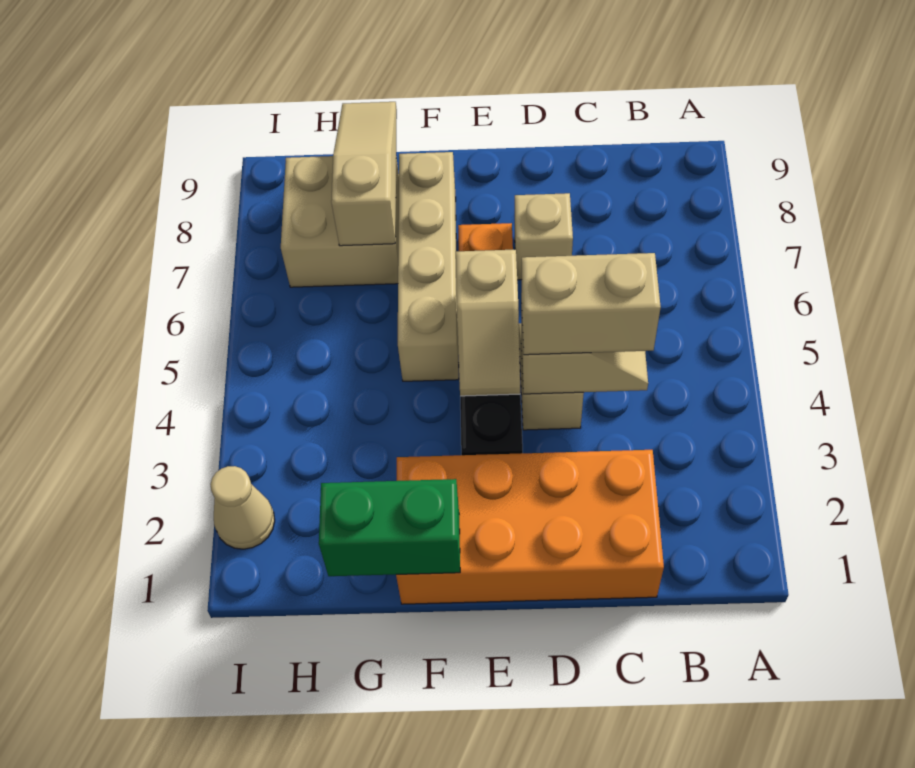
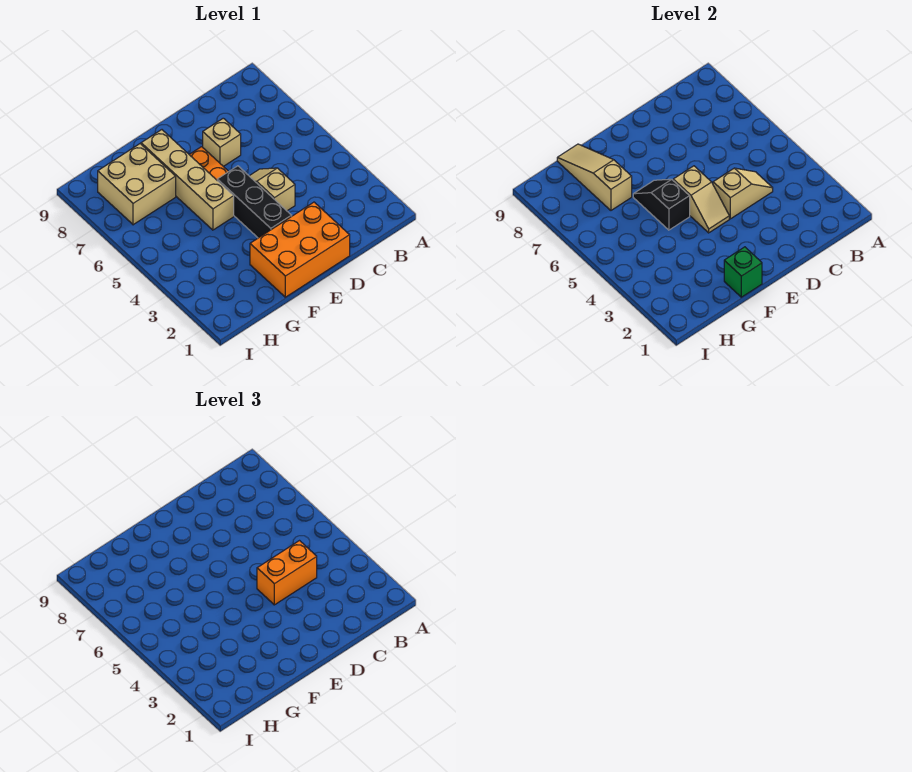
orange brick C1:F2 level 1 -> orange brick D1:F2 level 1
tan brick C4:D4 level 3 -> orange brick C4:D4 level 3
green brick F1:G1 level 2 -> green brick F1 level 2
none -> black slope F5:F6 level 2 top 5
tan cone I2 level 1 -> none

